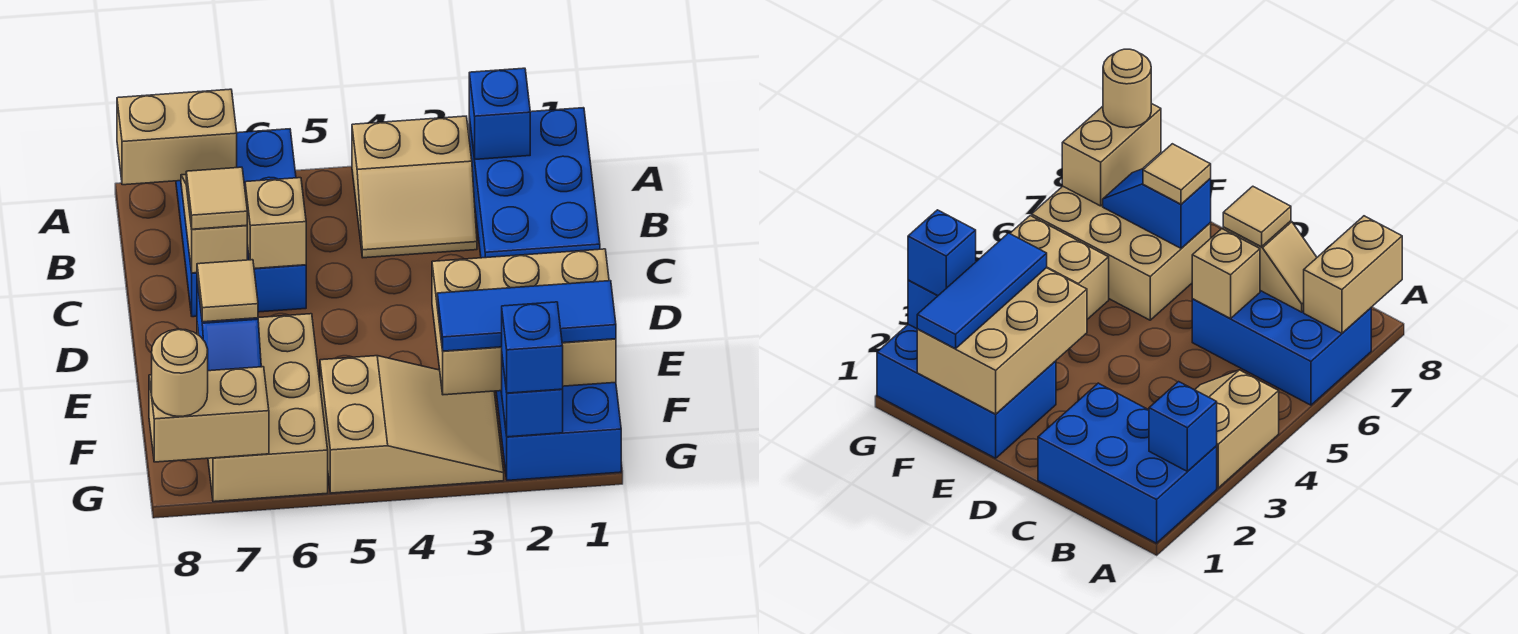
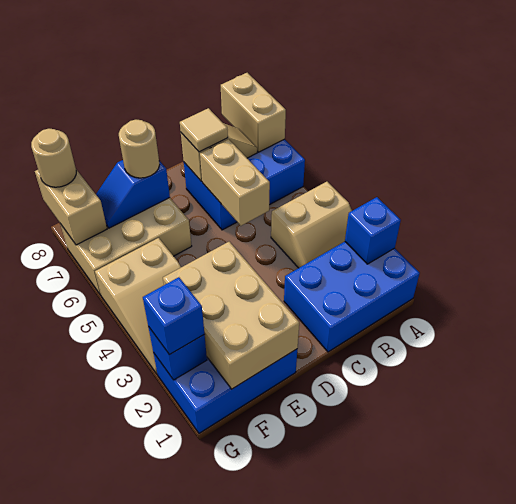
tan slope A3:B4 level 1 top A -> tan slope A3:B4 level 1 top 4
tan brick C6 level 2 -> tan brick C5:C6 level 2
tan tile E7 level 3 -> tan round brick E7 level 3
blue tile F1:F3 level 3 -> none

